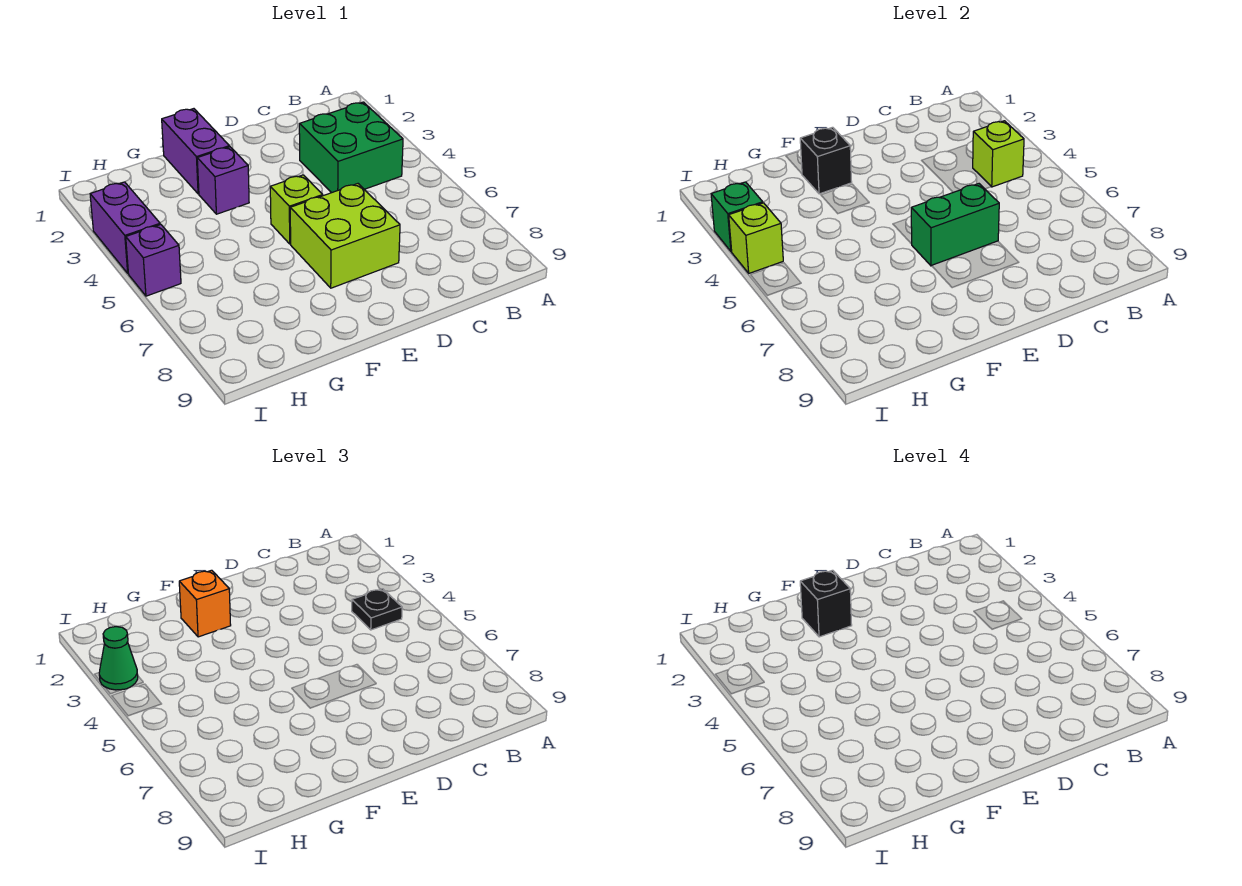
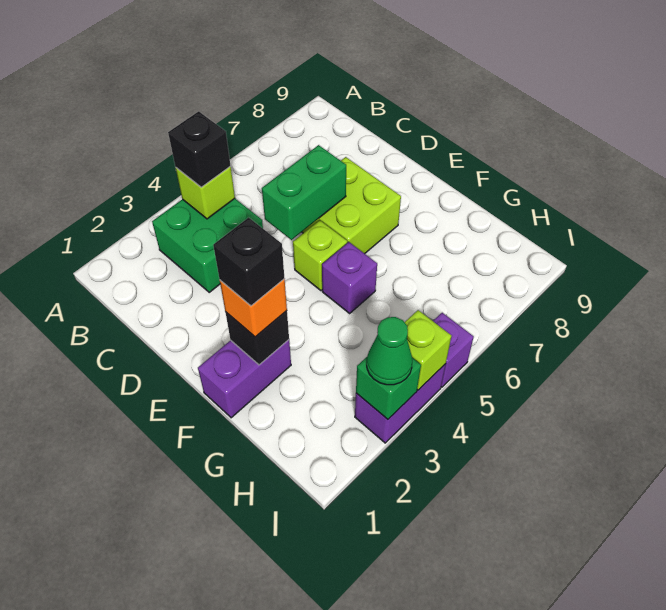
black plate B4 level 3 -> black brick B4 level 3
green brick D6:E6 level 2 -> green brick D5:D6 level 2
purple brick F3 level 1 -> purple brick F5 level 1

